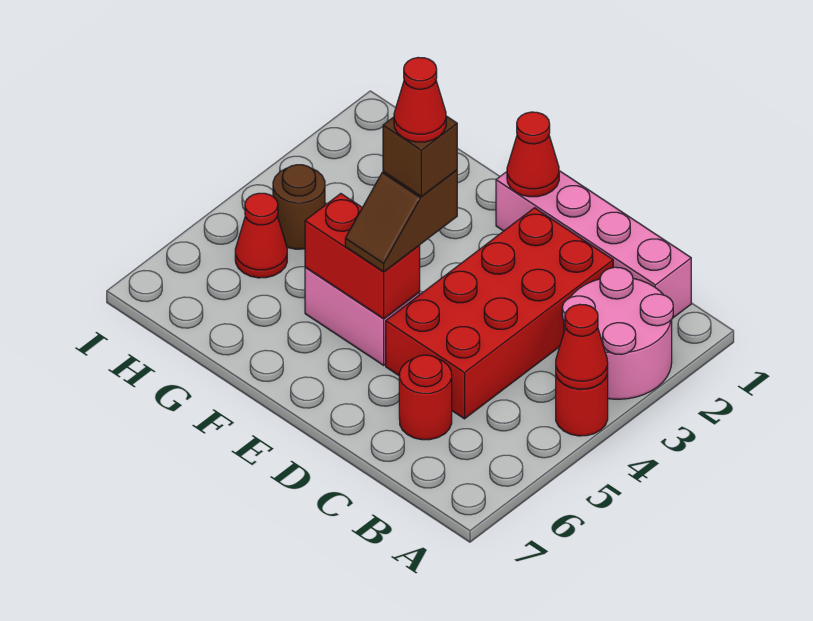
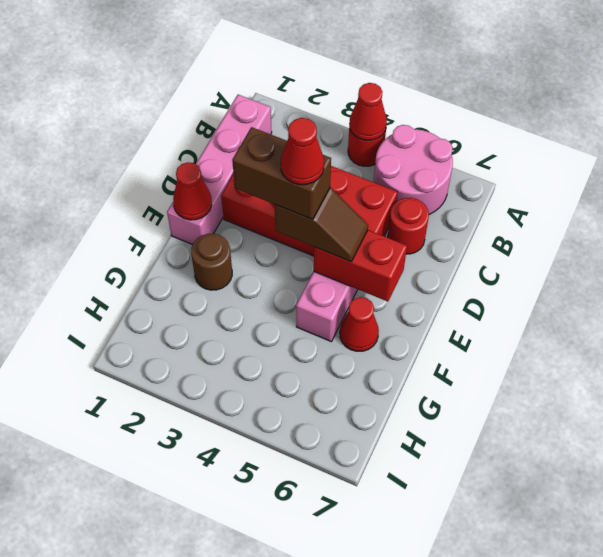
pink round brick A2:B3 level 1 -> pink round brick A5:B6 level 1
brown brick E4 level 4 -> brown brick E3:E4 level 4
red brick E5:F5 level 2 -> red brick E5:E6 level 2
brown round brick H4 level 1 -> brown round brick F2 level 1
red cone H5 level 1 -> red cone F6 level 1

